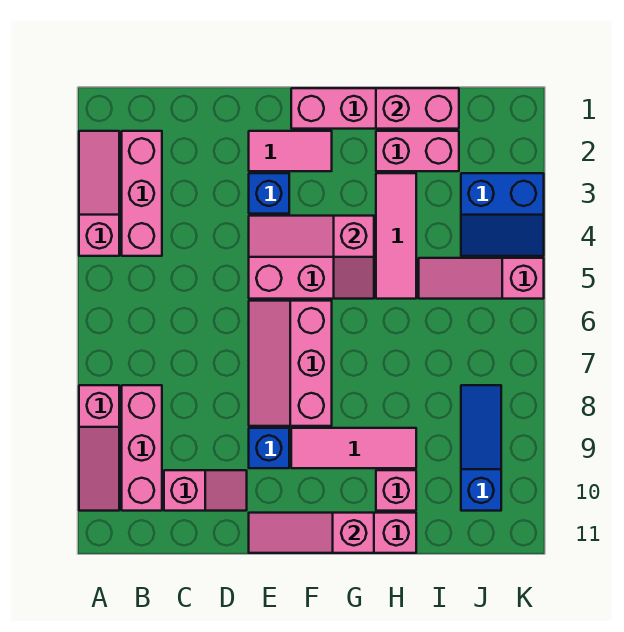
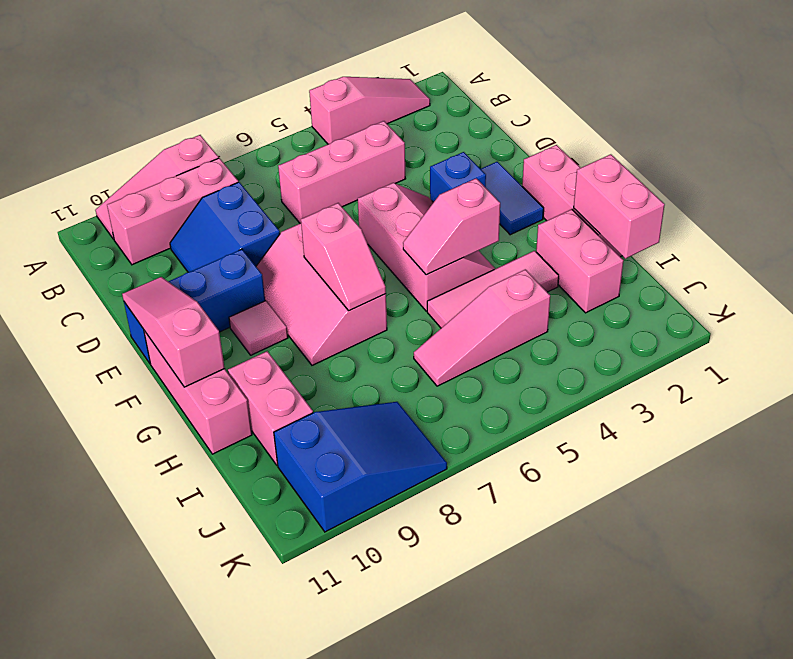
pink brick B2:B4 level 1 -> pink brick C4:C6 level 1
pink slope C10:D10 level 1 top C -> pink slope F7:G7 level 2 top F
pink tile E2:F2 level 1 -> blue tile E2:F2 level 1
pink slope E6:F8 level 1 top F -> pink slope E7:G8 level 1 top 7
blue brick E9 level 1 -> blue brick E9:E11 level 1
pink tile F9:H9 level 1 -> pink tile F9 level 1
pink brick H10 level 1 -> pink brick H10:I10 level 1
pink slope I5:K5 level 1 top K -> pink slope I4:I6 level 1 top 4
blue slope J3:K4 level 1 top 3 -> blue slope C8:D9 level 1 top 8
blue slope J8:J10 level 1 top 10 -> blue slope J8:K10 level 1 top 10

